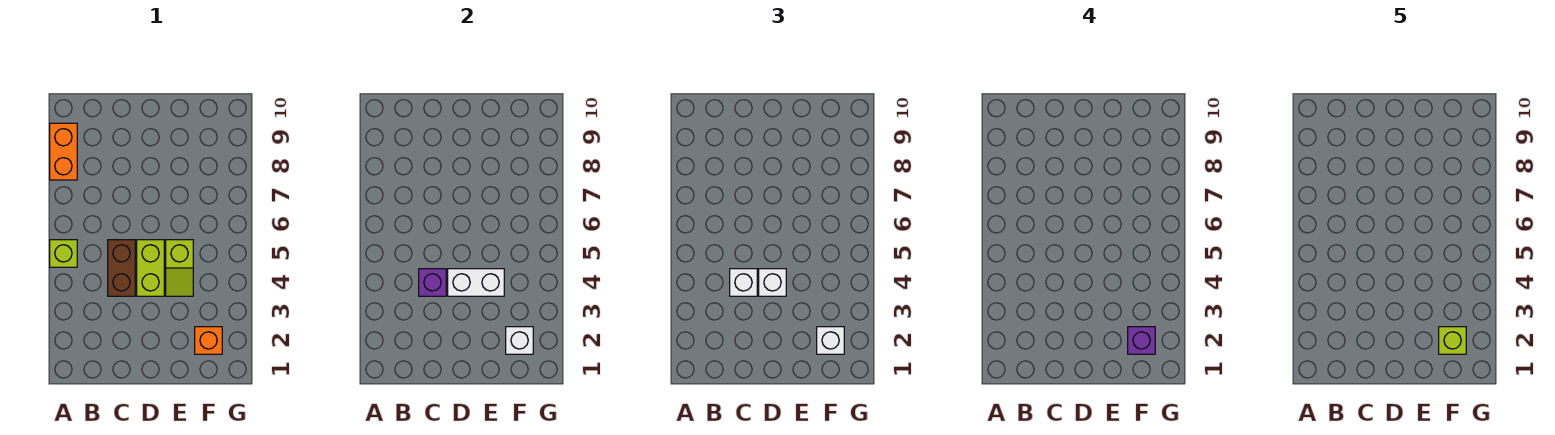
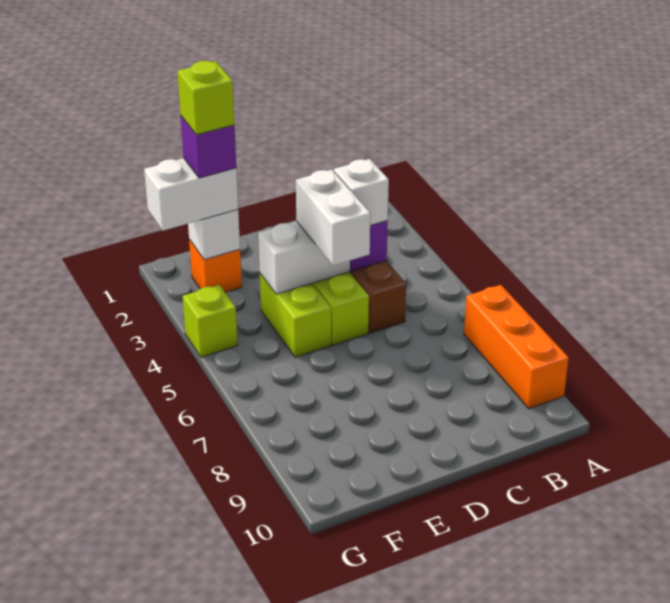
lime brick A5 level 1 -> lime brick G4 level 1
orange brick A8:A9 level 1 -> orange brick A7:A9 level 1
white brick D4 level 3 -> white brick D4:D5 level 3
lime slope E4:E5 level 1 top 5 -> lime brick E4:E5 level 1
white brick F2 level 3 -> white brick F2:G2 level 3

